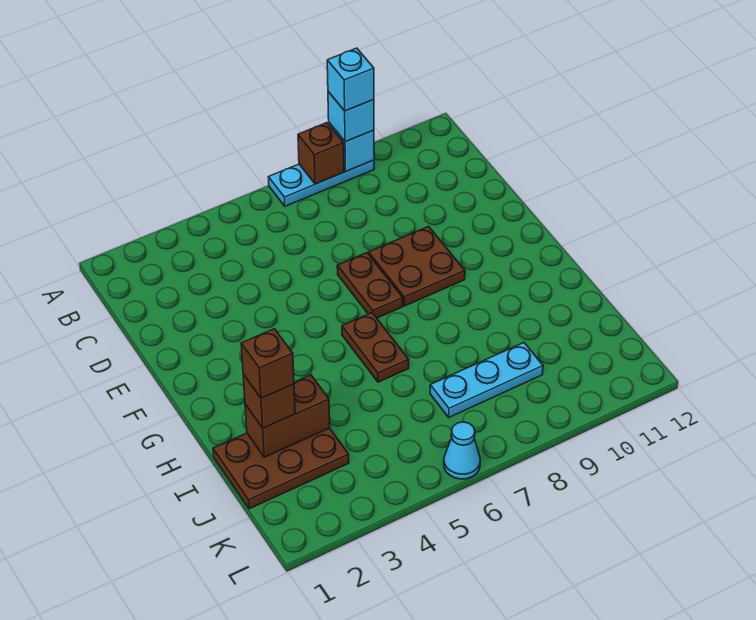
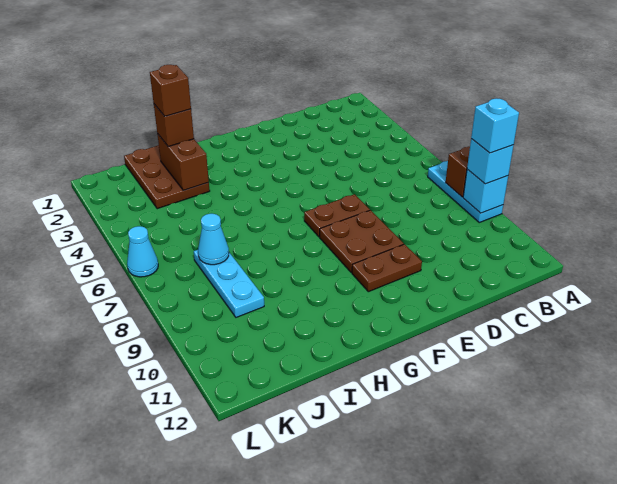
brown plate G6:H6 level 1 -> brown plate E10:F10 level 1
none -> cyan cone J7 level 2

